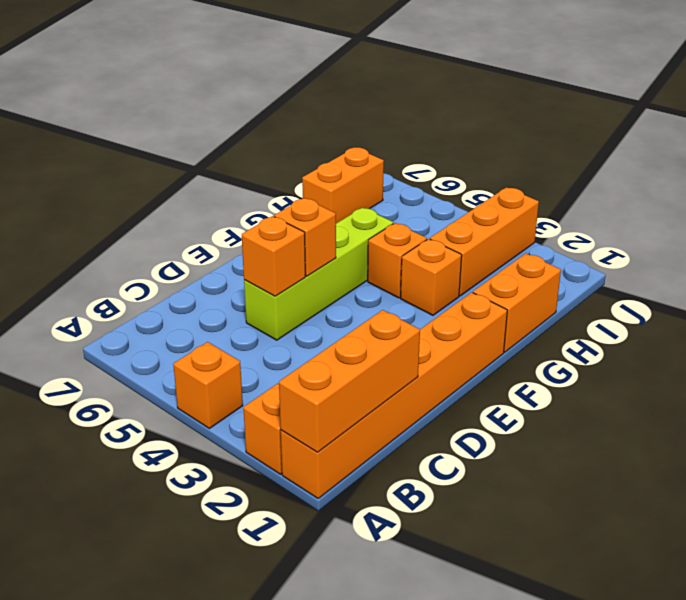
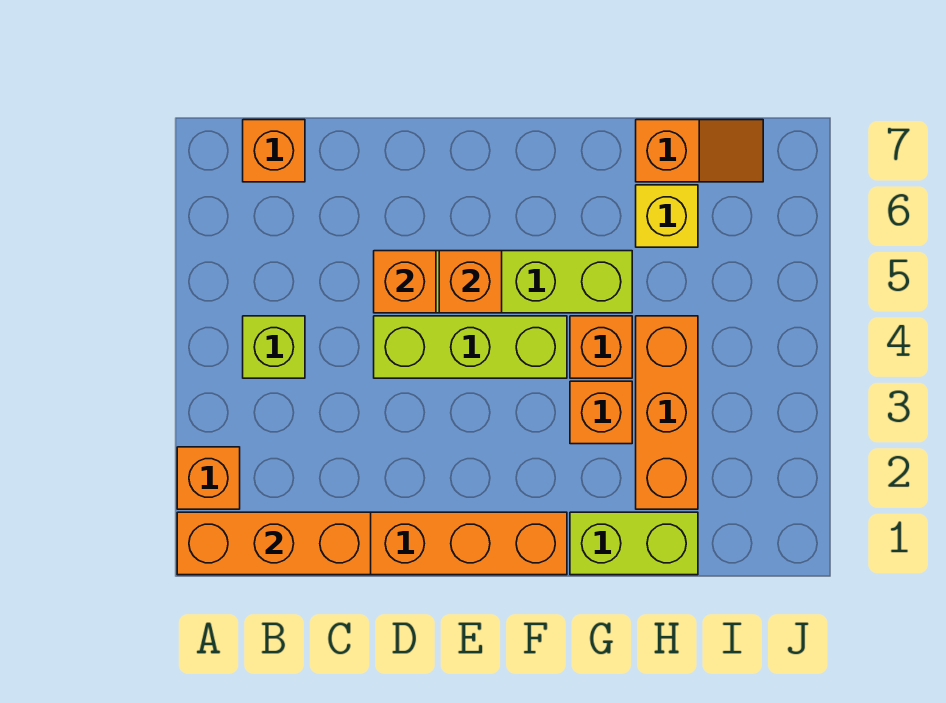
orange brick A4 level 1 -> orange brick B7 level 1
none -> lime brick B4 level 1
none -> lime brick D4:F4 level 1
orange brick G1:H1 level 1 -> lime brick G1:H1 level 1
orange brick H3:J3 level 1 -> orange brick H2:H4 level 1
none -> yellow brick H6 level 1
orange brick H7:I7 level 1 -> orange slope H7:I7 level 1 top H

